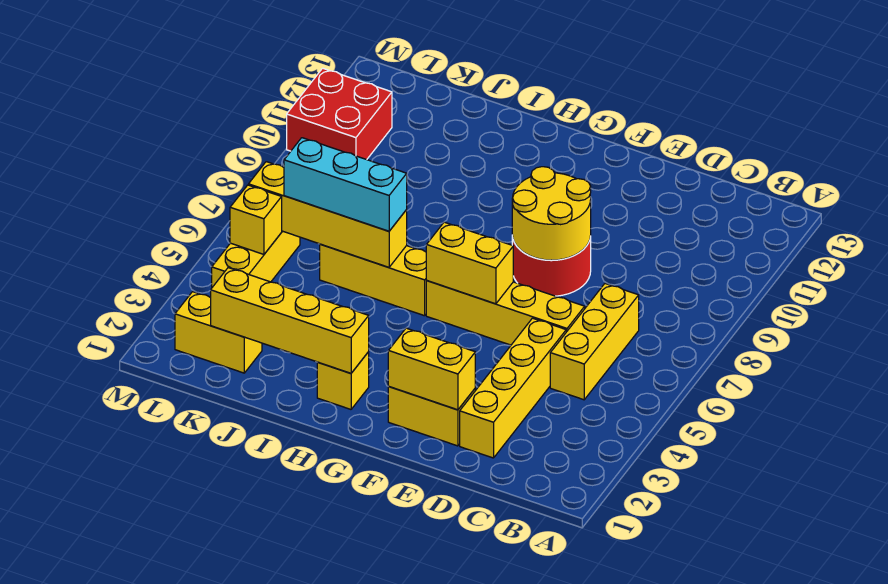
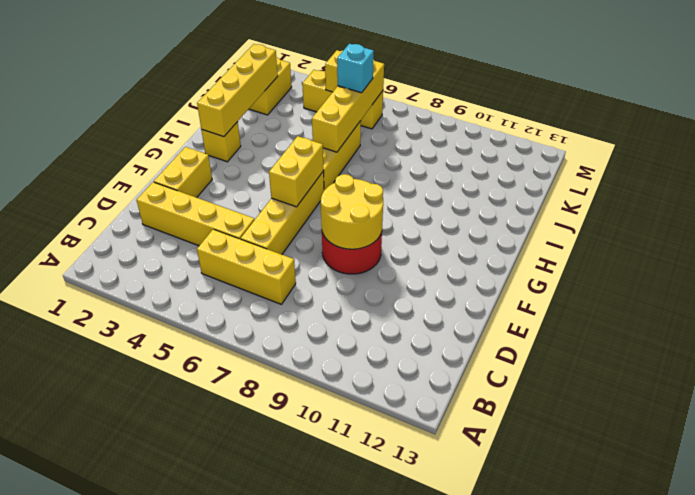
yellow brick E2:F2 level 2 -> none
cyan brick I6:K6 level 3 -> cyan brick K6 level 3
red brick L10:M11 level 1 -> none

